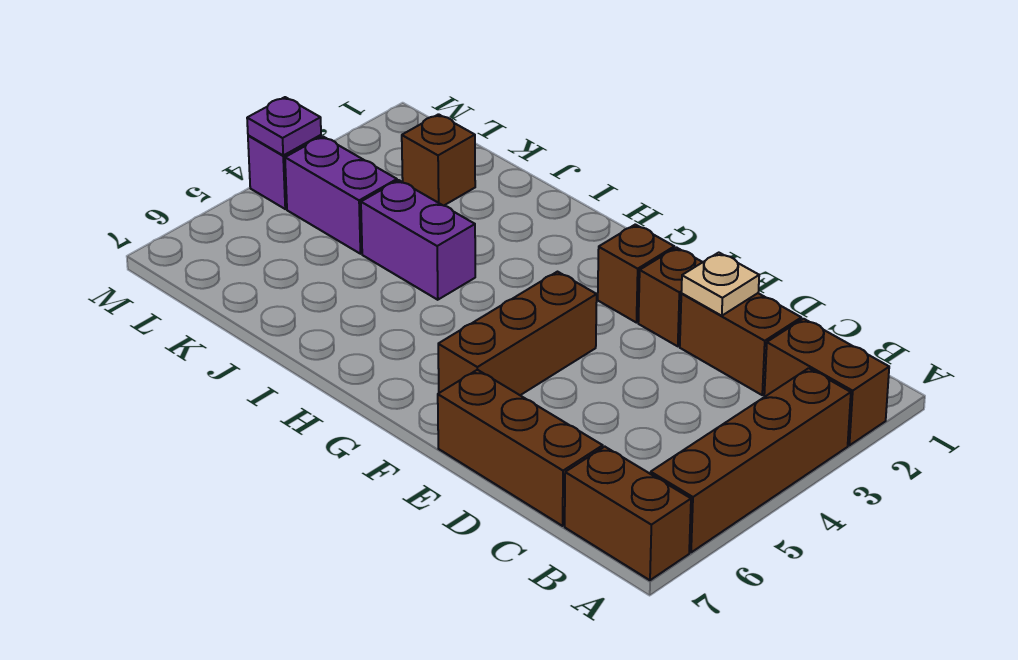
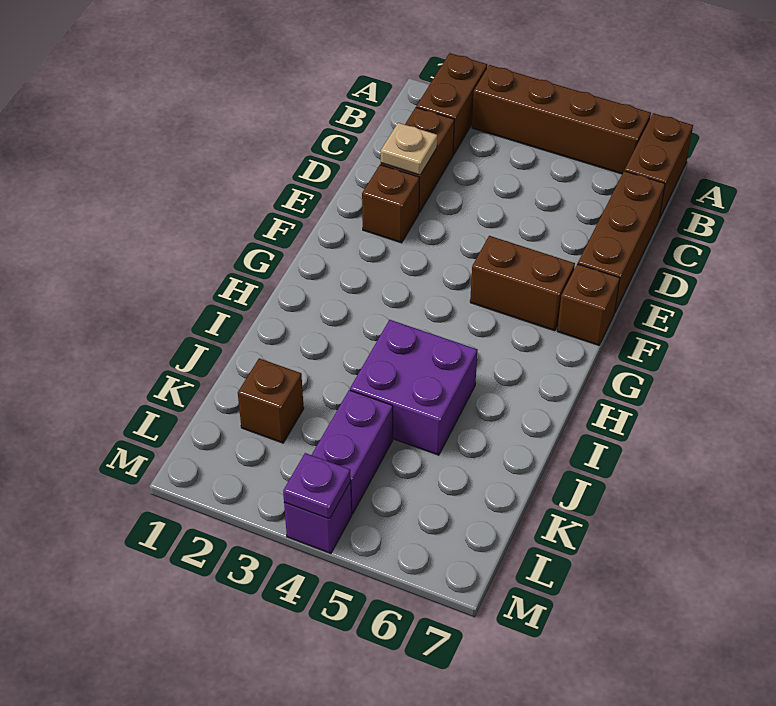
brown brick F2 level 1 -> brown brick F7 level 1
brown brick F4:F6 level 1 -> brown brick F5:F6 level 1
purple brick I4:J4 level 1 -> purple brick I4:J5 level 1

